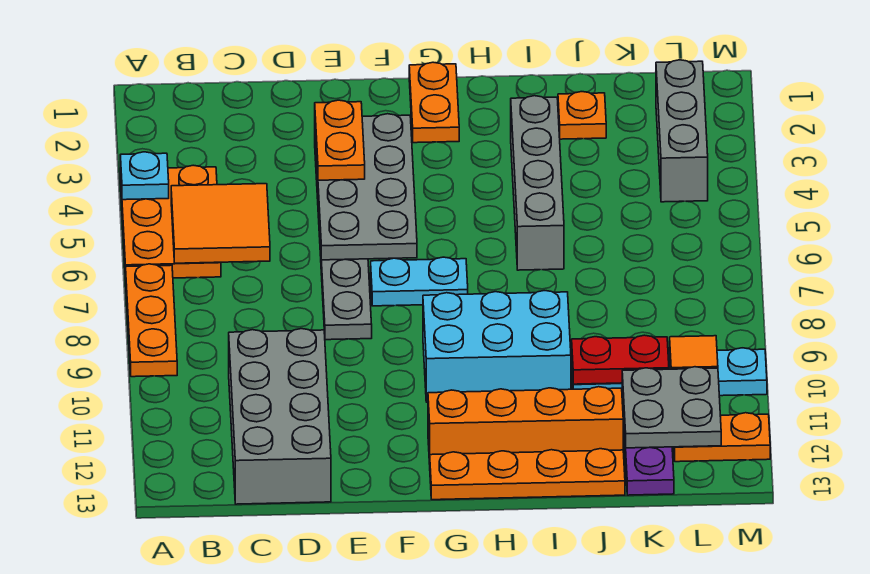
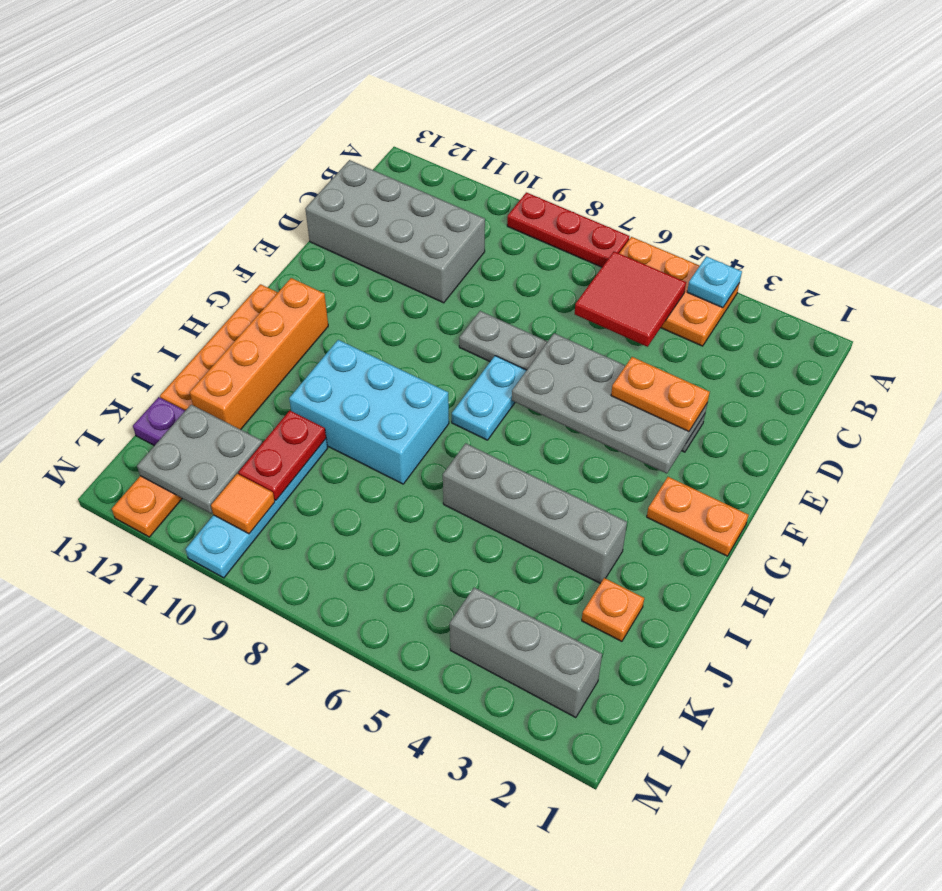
orange plate A7:A9 level 1 -> red plate A7:A9 level 1
orange tile B5:C6 level 2 -> red tile B5:C6 level 2
cyan brick G9:I10 level 1 -> cyan brick H8:I10 level 1

